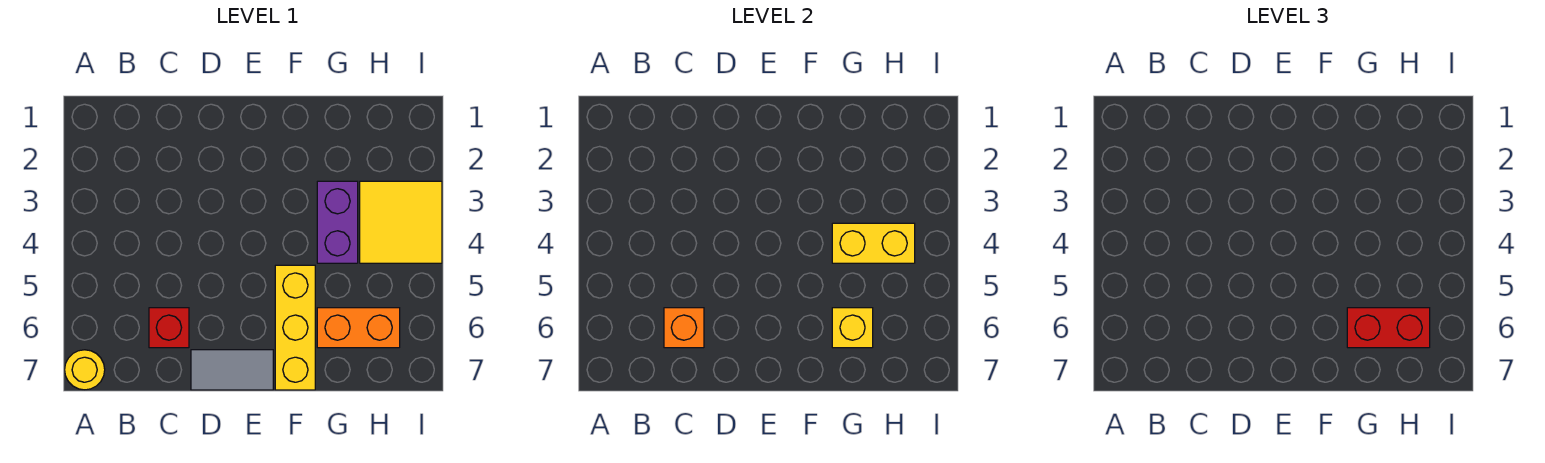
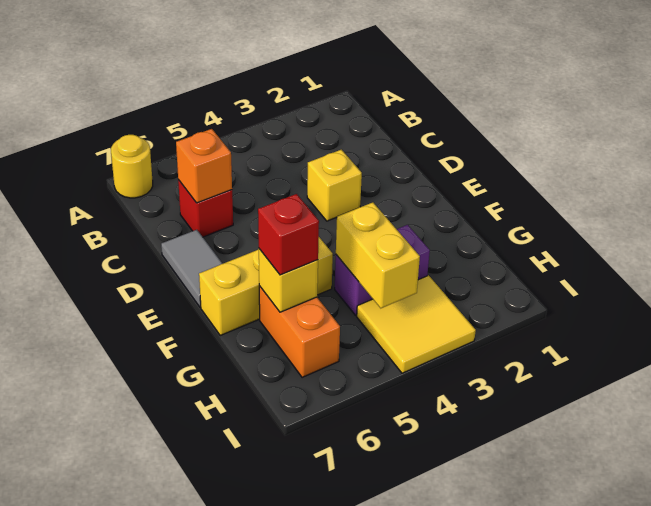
none -> yellow brick D3 level 1
red brick G6:H6 level 3 -> red brick G6 level 3

